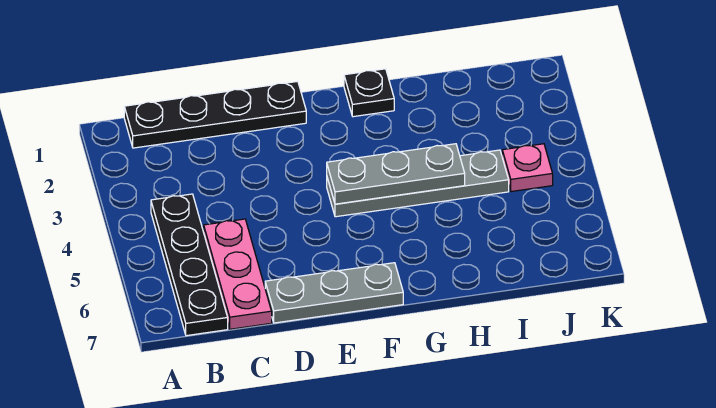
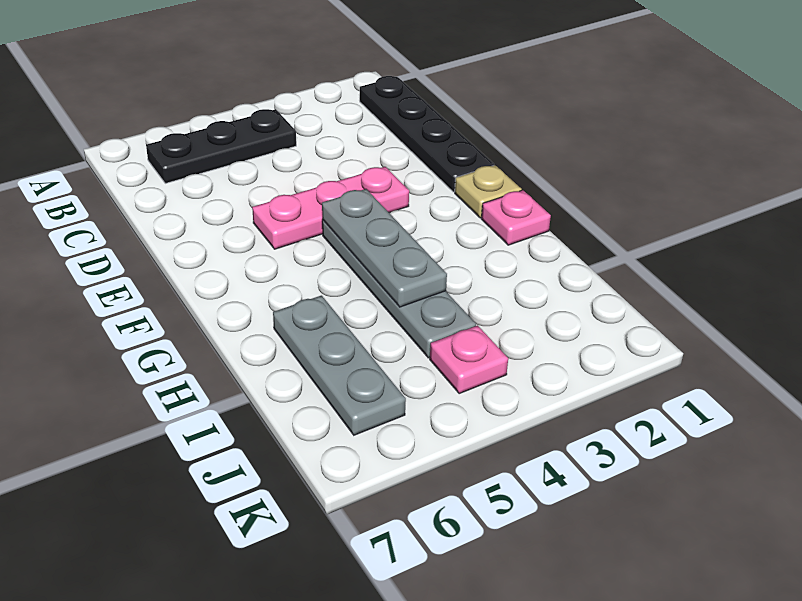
black plate B4:B7 level 1 -> black plate B4:B6 level 1
pink plate C5:C7 level 1 -> pink plate E3:E5 level 1
grey plate D7:F7 level 1 -> grey plate H6:J6 level 1
none -> tan plate F1 level 1
black plate G1 level 1 -> pink plate G1 level 1

